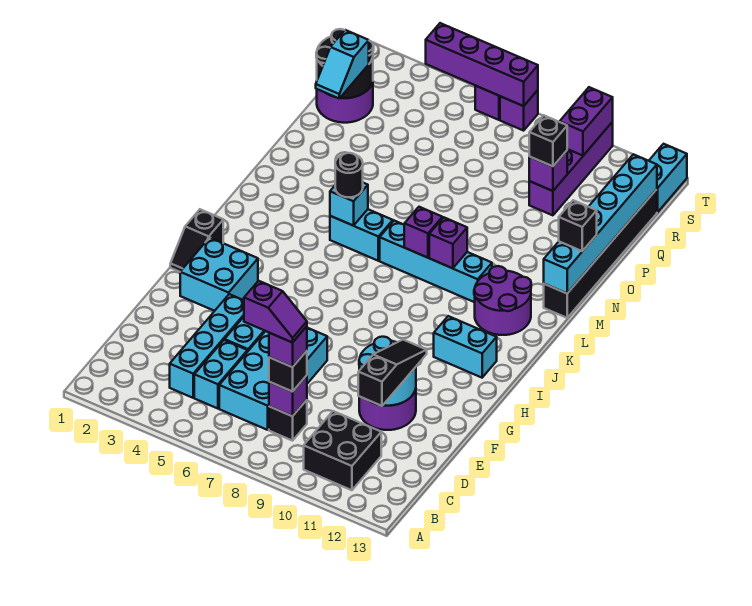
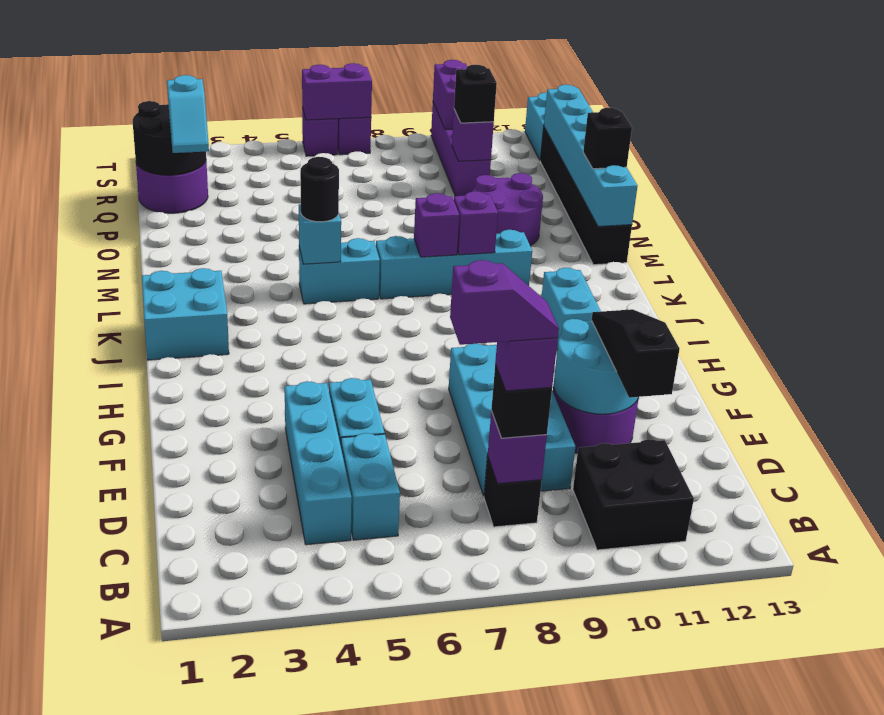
cyan brick C6:F7 level 1 -> cyan brick D8:G9 level 1
cyan brick G2:H3 level 1 -> cyan brick J1:K2 level 1
black slope H1:I1 level 1 top I -> none
cyan brick I11:I12 level 1 -> cyan brick I11:J11 level 1
purple round brick K11:L12 level 1 -> purple round brick N10:O11 level 1
purple brick T4:T7 level 2 -> purple brick T6:T7 level 2

